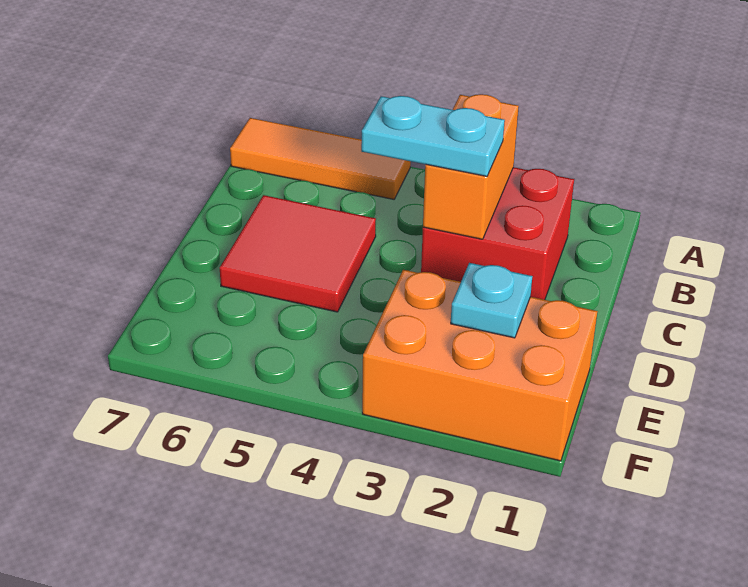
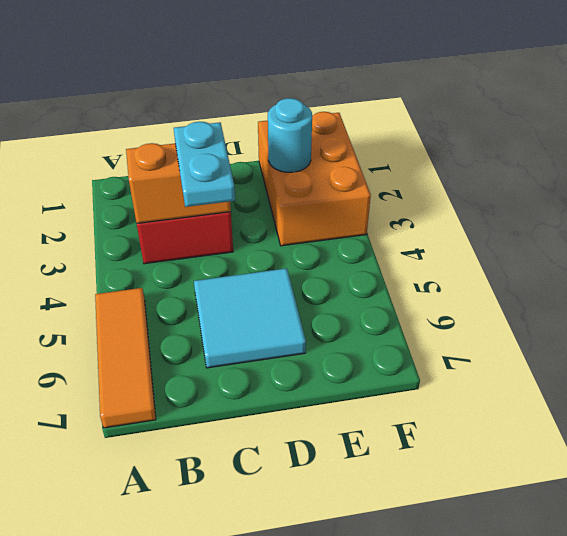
red tile C5:D6 level 1 -> cyan tile C5:D6 level 1
cyan plate E2 level 2 -> cyan round brick E2 level 2

